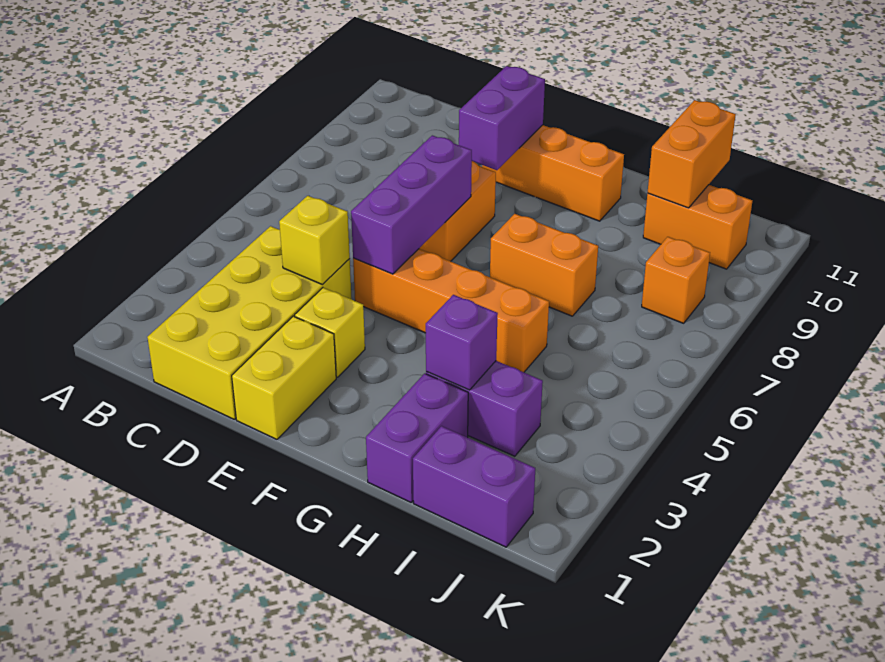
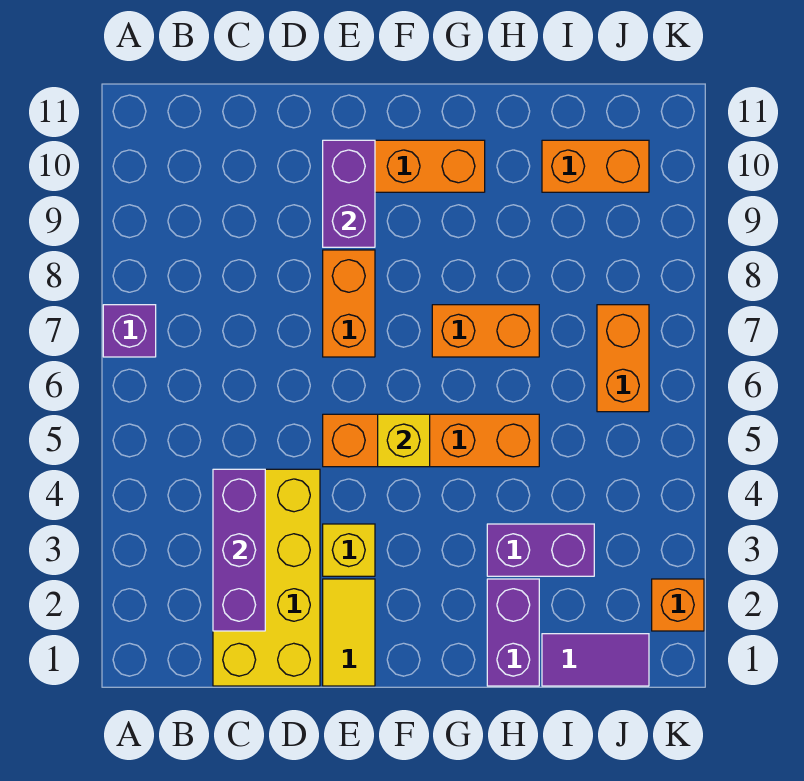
yellow brick D4 level 2 -> yellow brick F5 level 2
yellow brick E1:E2 level 1 -> yellow tile E1:E2 level 1
purple brick E5:E7 level 2 -> purple brick C2:C4 level 2
purple brick H3 level 2 -> purple brick A7 level 1
purple brick I1:J1 level 1 -> purple tile I1:J1 level 1
orange brick I10:I11 level 2 -> orange brick J6:J7 level 1
orange brick J8 level 1 -> orange brick K2 level 1

